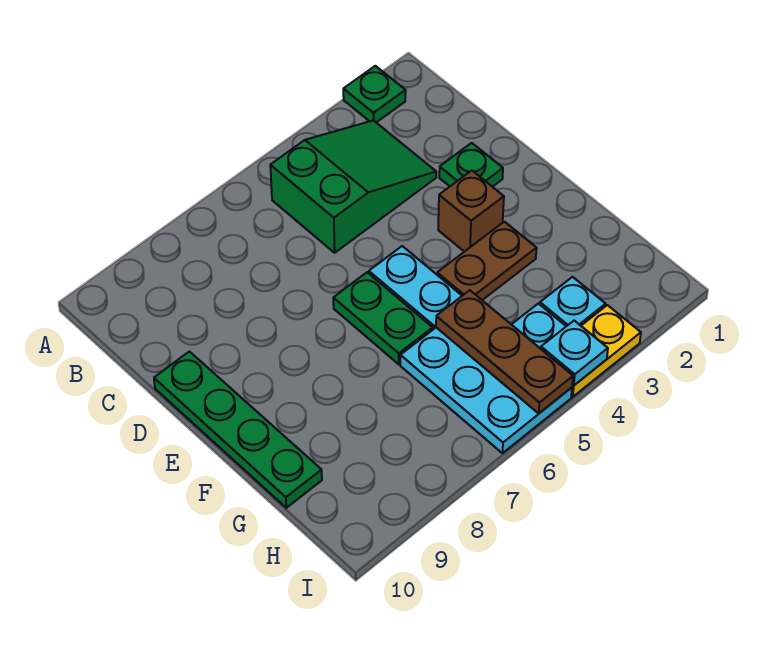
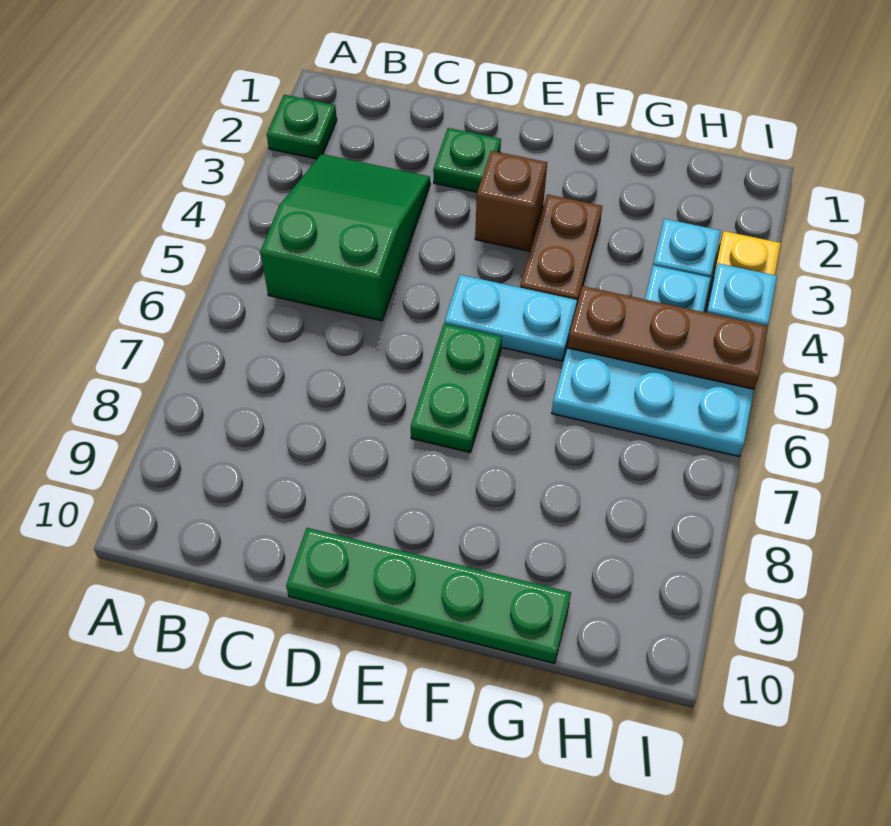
green plate E6:F6 level 1 -> green plate E6:E7 level 1

